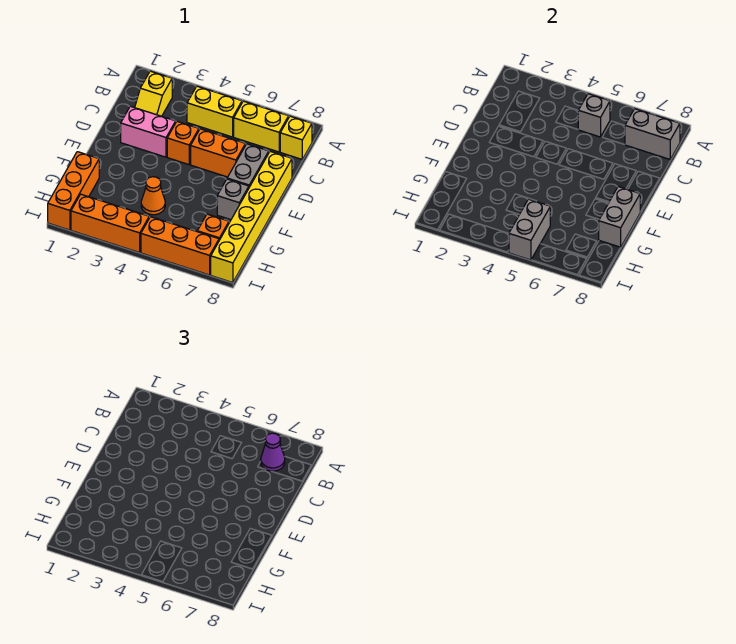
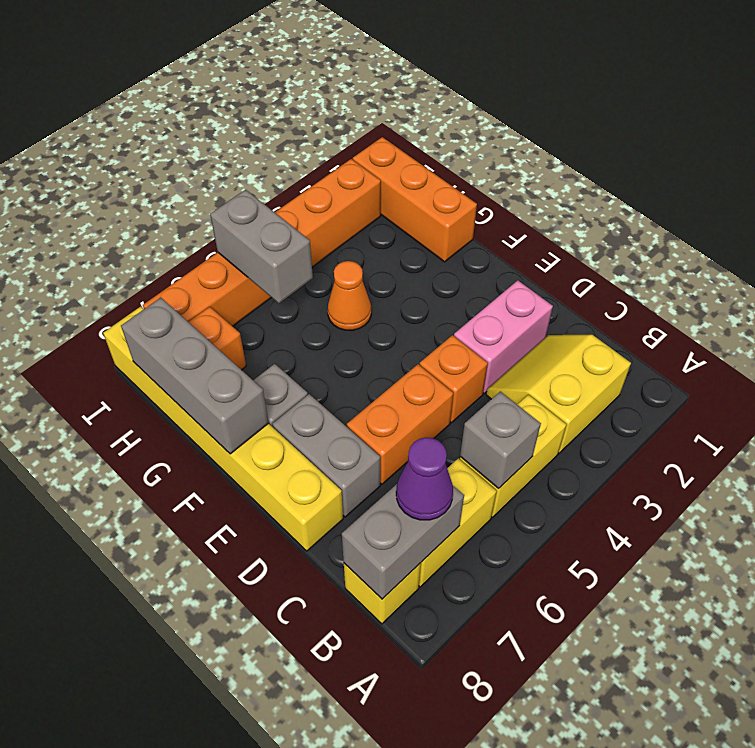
yellow slope B2:C2 level 1 top B -> yellow slope B2:C3 level 1 top B
grey brick F8:G8 level 2 -> grey brick F8:H8 level 2

